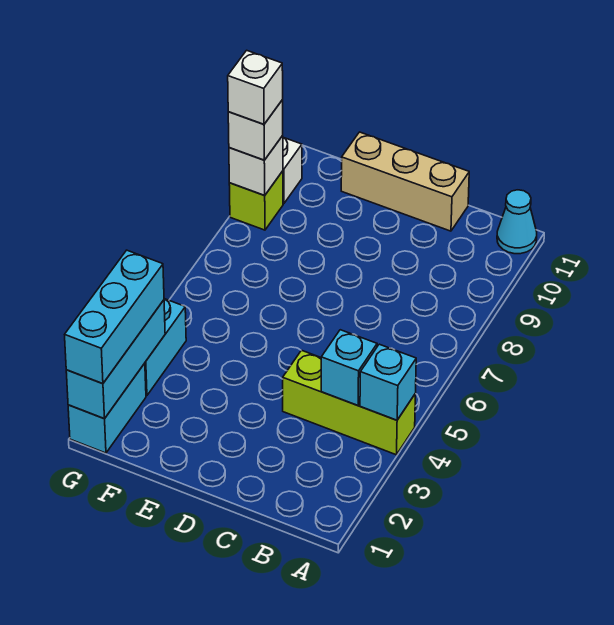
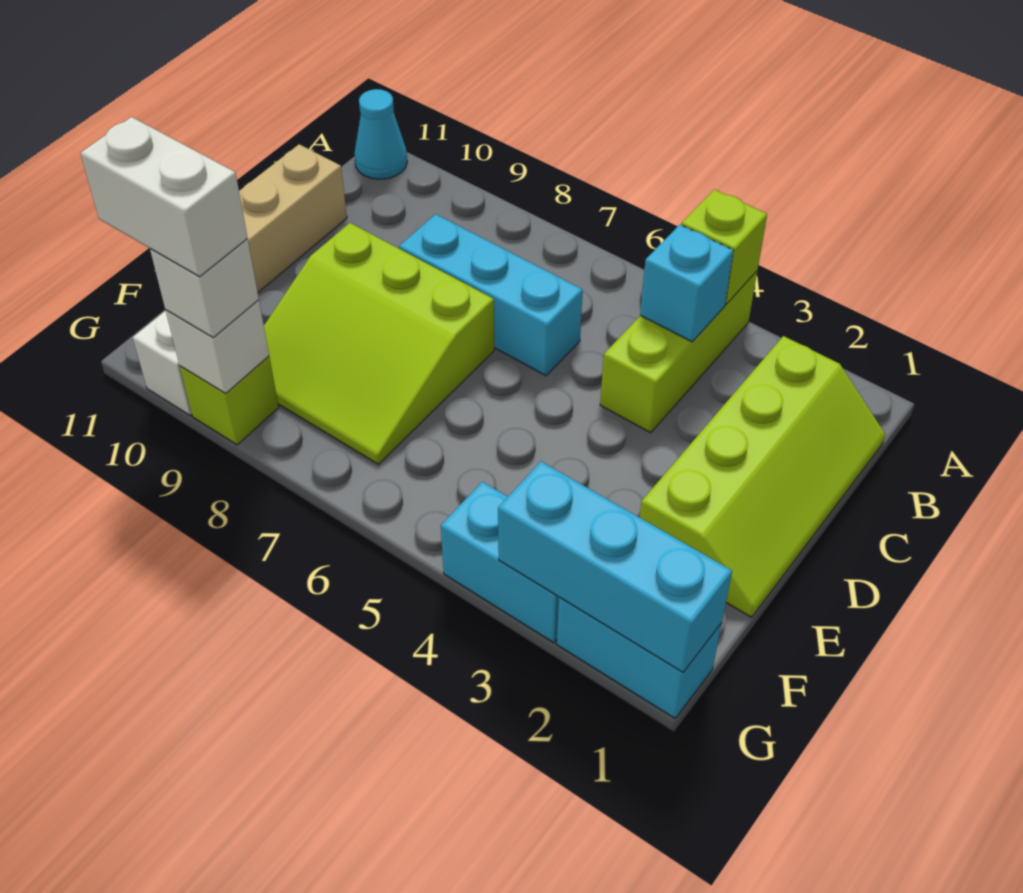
cyan brick A4 level 2 -> lime brick A4 level 2
none -> lime slope B1:E2 level 1 top 2
none -> lime slope D7:F9 level 1 top D
cyan brick G1:G3 level 3 -> cyan brick C6:C8 level 1
white brick G9 level 4 -> white brick G9:G10 level 4

